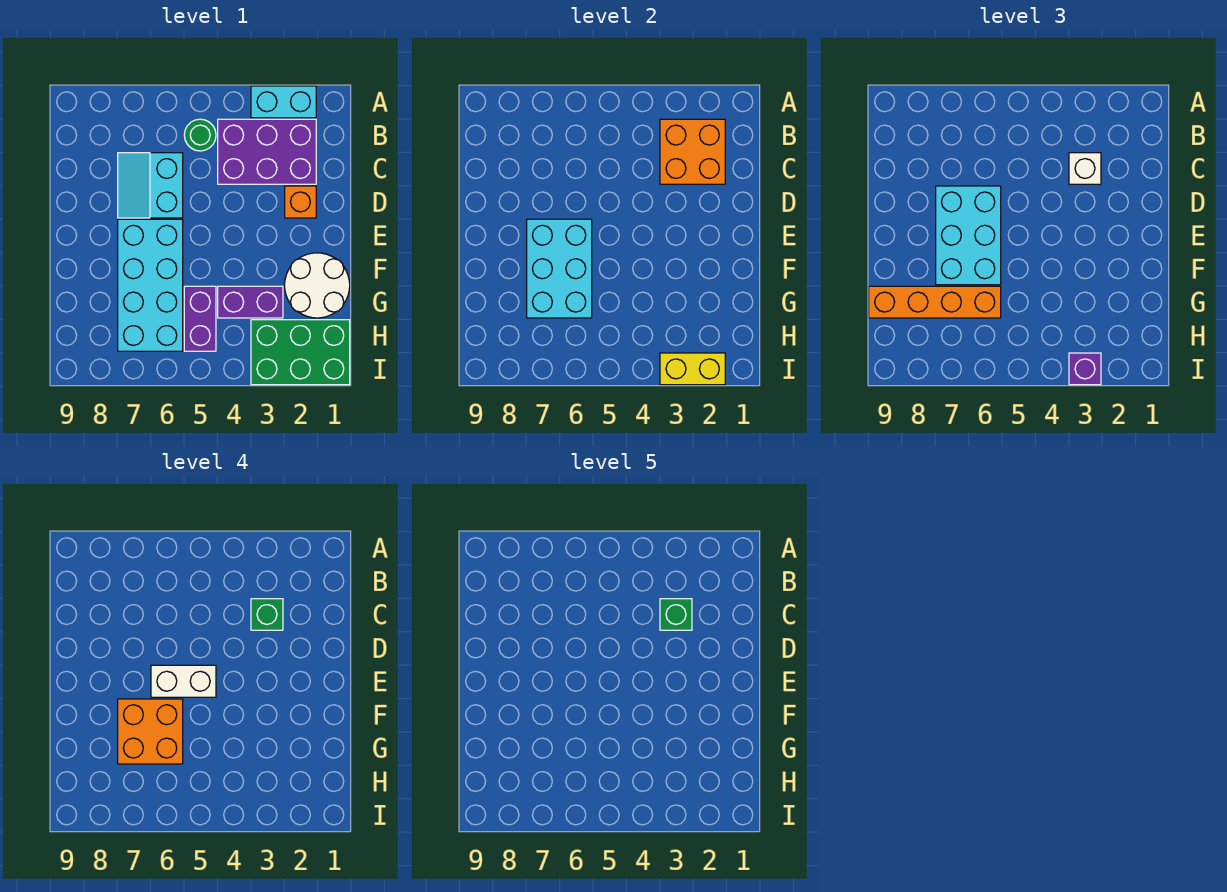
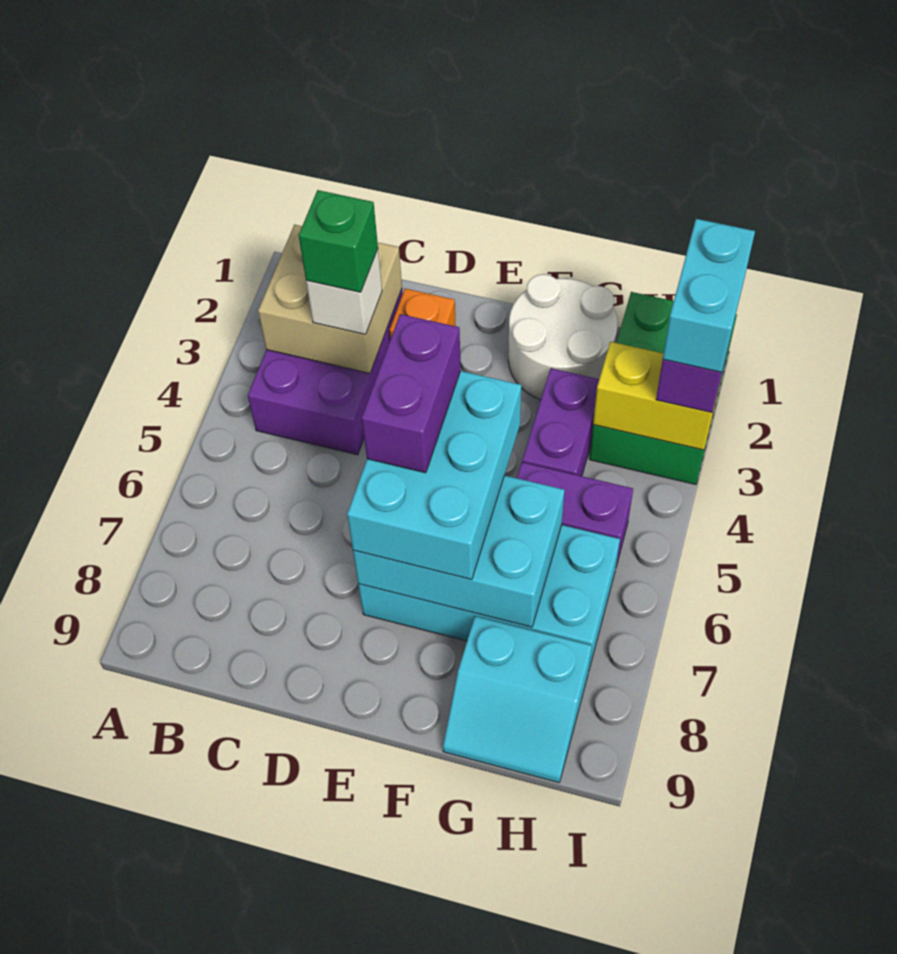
cyan brick A2:A3 level 1 -> cyan brick I2:I3 level 4
orange brick B2:C3 level 2 -> tan brick B2:C3 level 2
green round brick B5 level 1 -> none
green brick C3 level 5 -> none
cyan slope C6:D7 level 1 top 6 -> cyan slope G8:H9 level 1 top 8
cyan brick D6:F7 level 3 -> cyan brick E5:F7 level 3
white brick E5:E6 level 4 -> purple brick E5:E6 level 4
orange brick F6:G7 level 4 -> none
orange brick G6:G9 level 3 -> none
yellow brick I2:I3 level 2 -> yellow brick H3:I3 level 2

